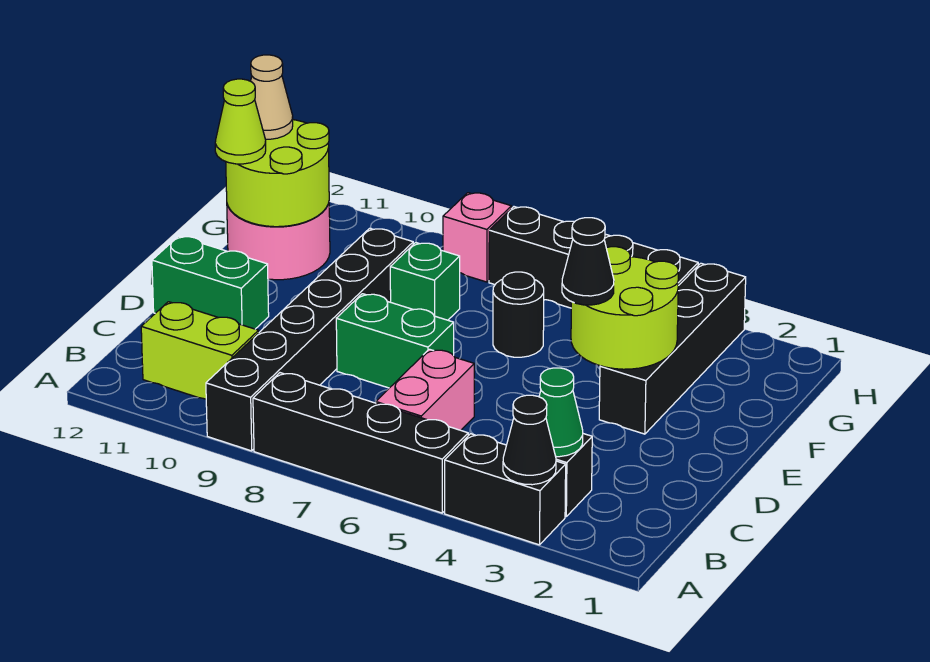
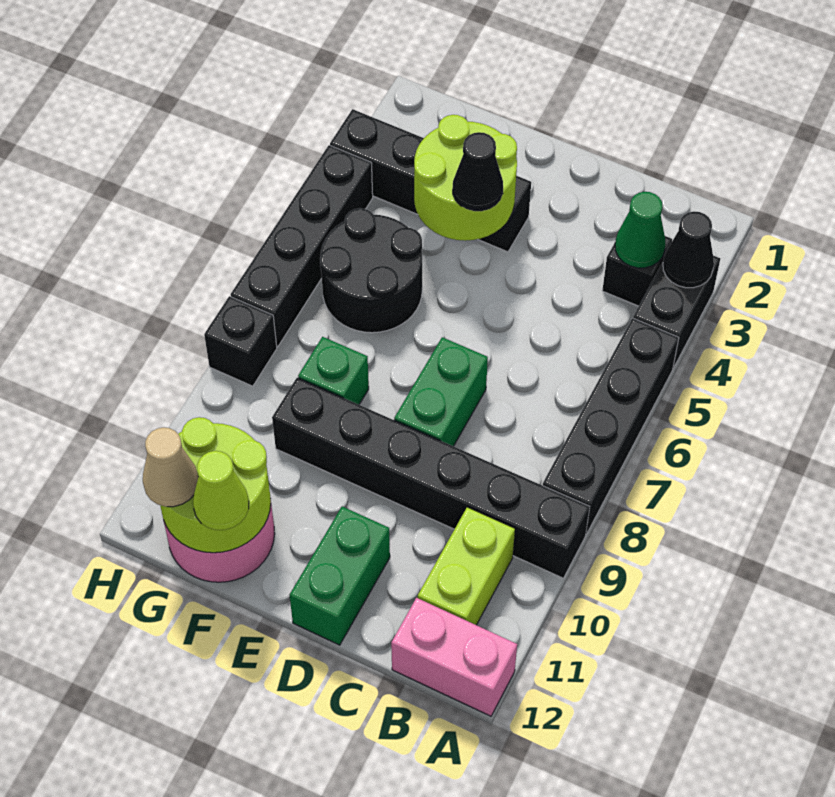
pink brick B6:C6 level 1 -> pink brick A12:B12 level 1
black round brick F6 level 1 -> black round brick F5:G6 level 1
pink brick H8 level 1 -> black brick H8 level 1

